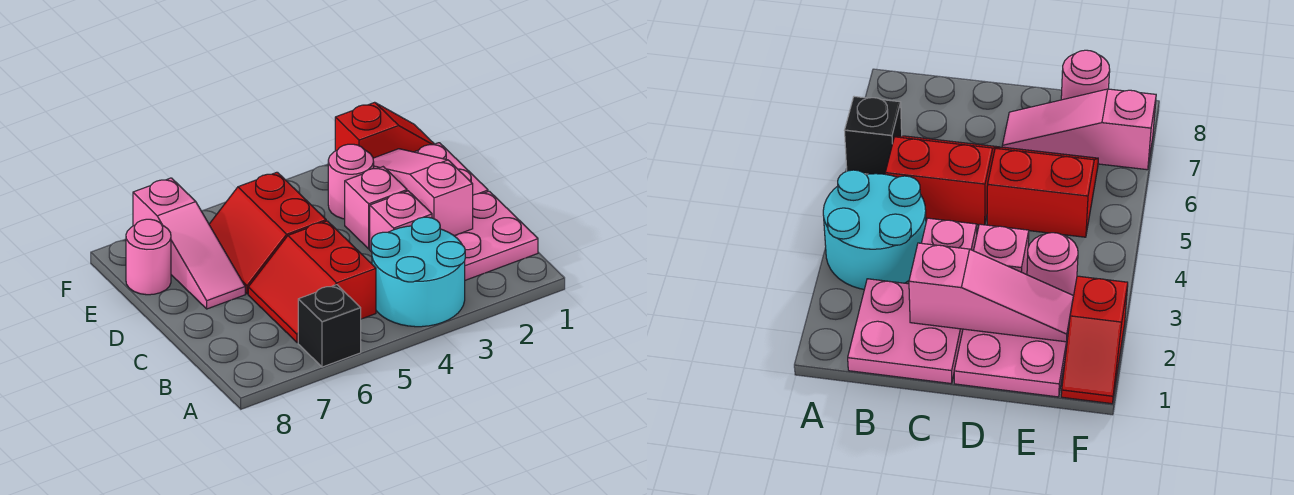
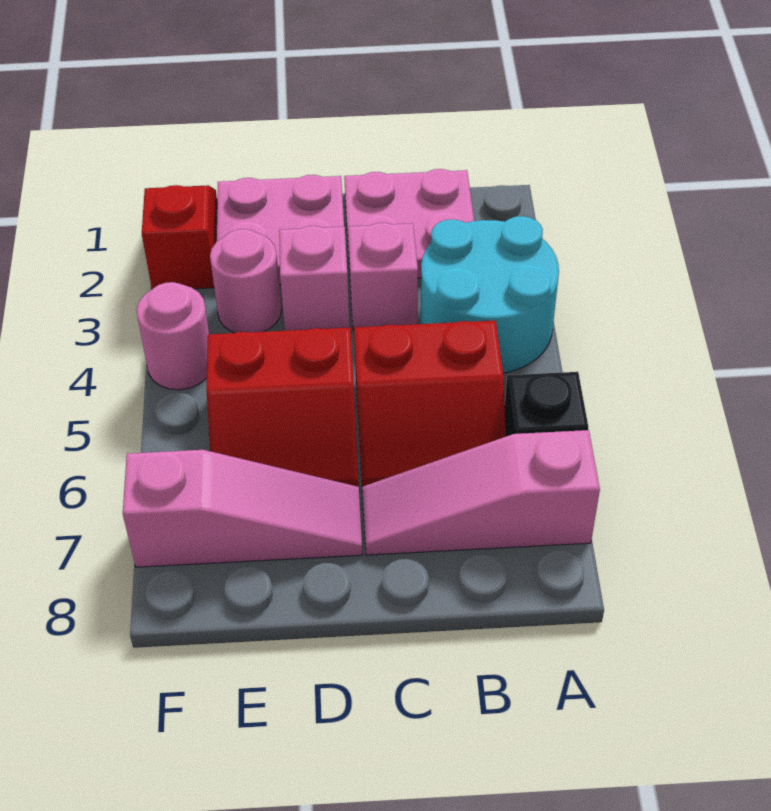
pink slope C2:E2 level 2 top C -> pink slope A7:C7 level 1 top A
pink round brick E8 level 1 -> pink round brick F4 level 1

